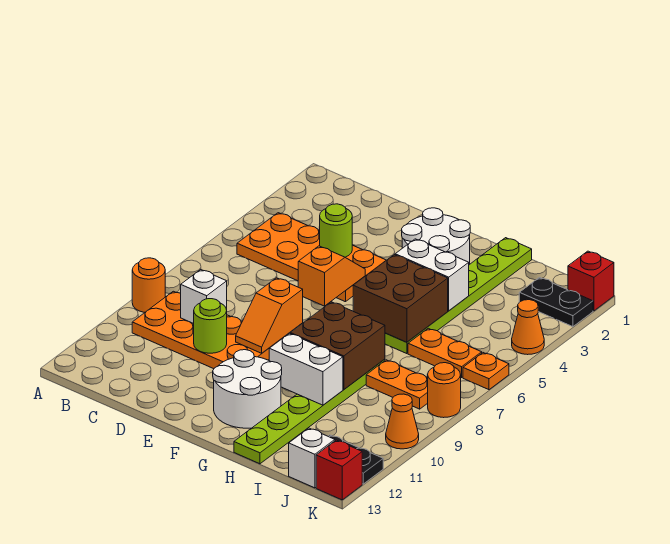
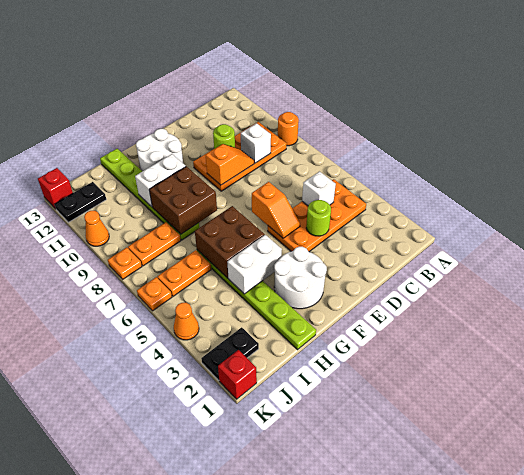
orange slope E8:E9 level 2 top 8 -> orange slope D9:E9 level 2 top E
white brick J13 level 1 -> white brick C5 level 2
orange round brick K8 level 1 -> orange plate K8 level 1

